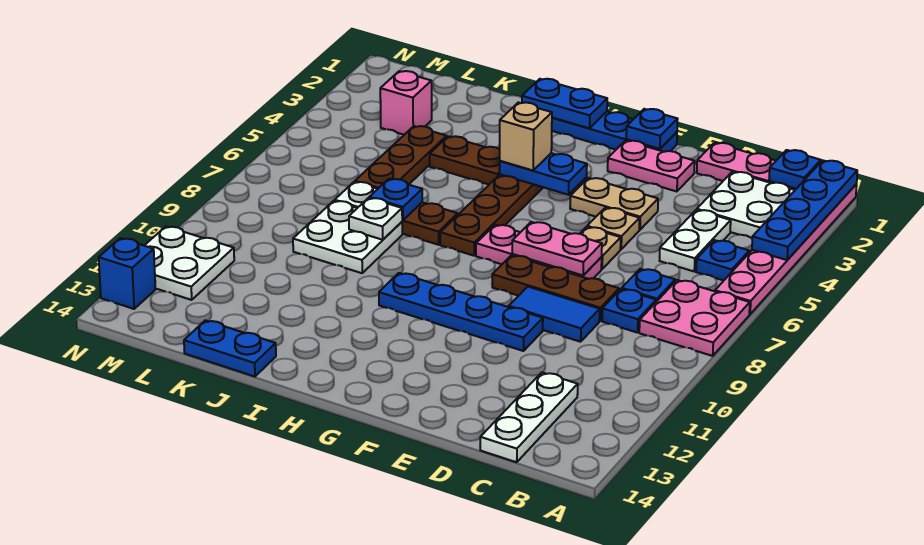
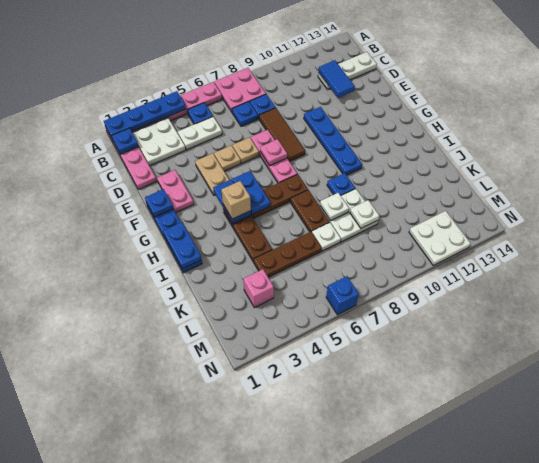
brown plate D8:F8 level 1 -> brown tile D8:F8 level 1
blue tile D9:E9 level 1 -> blue tile C12:D12 level 2
pink plate E7:F7 level 2 -> pink plate F7 level 2
blue plate J7 level 2 -> blue plate I9 level 1
blue plate J14:K14 level 1 -> blue plate G5:H5 level 2
none -> white plate K9 level 2
blue brick N13 level 1 -> blue brick N6 level 1

